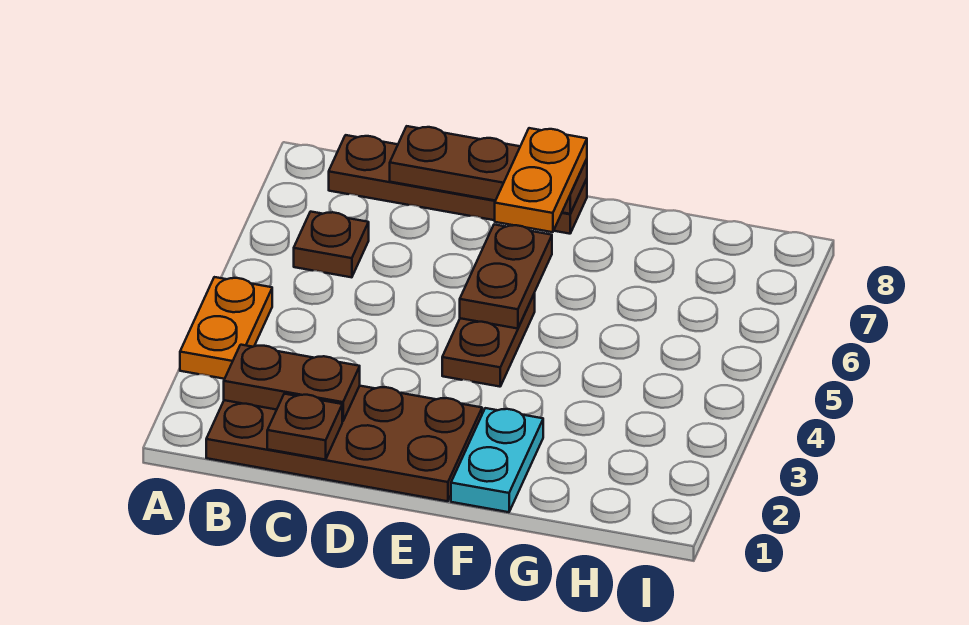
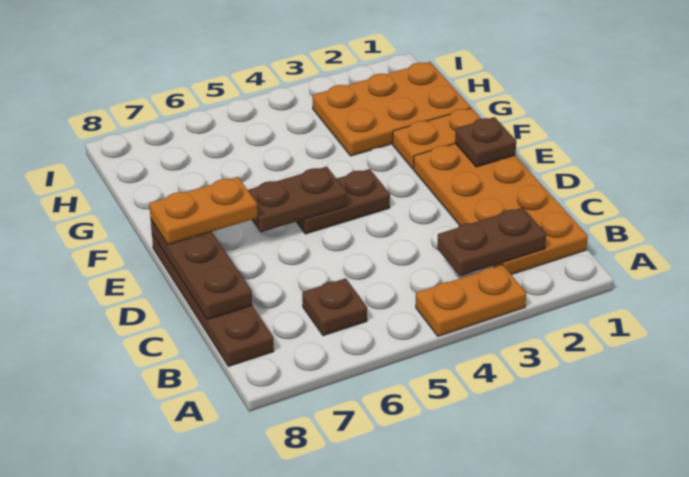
brown plate B1:E2 level 1 -> orange plate B1:E2 level 1
brown plate B2:C2 level 2 -> brown plate B2:B3 level 2
brown plate C1 level 2 -> brown plate E1 level 2
cyan plate F1:F2 level 1 -> orange plate F1:F2 level 1
none -> orange plate G1:H3 level 1

